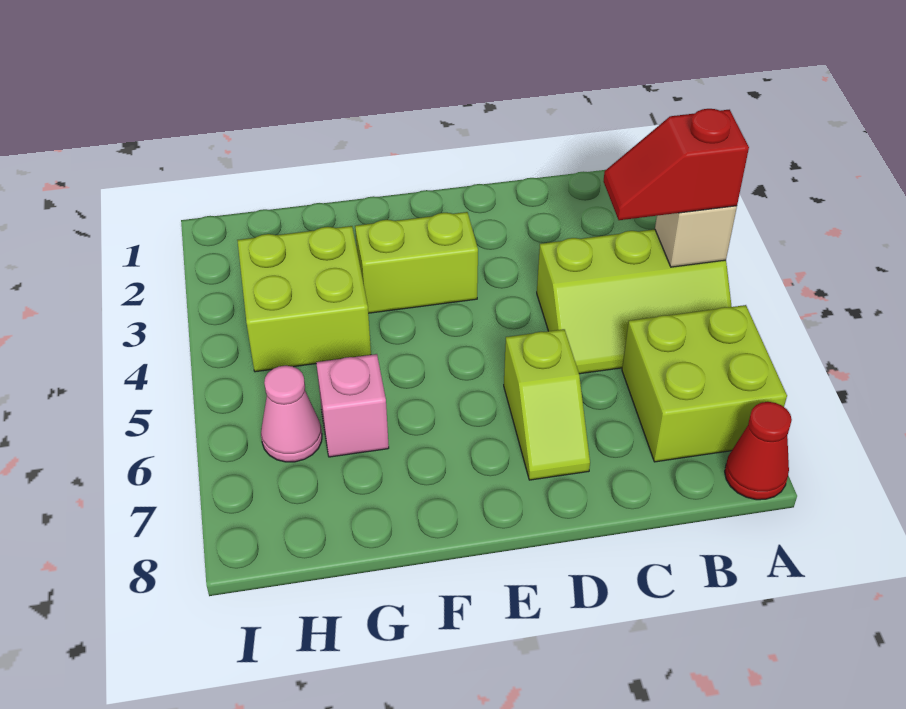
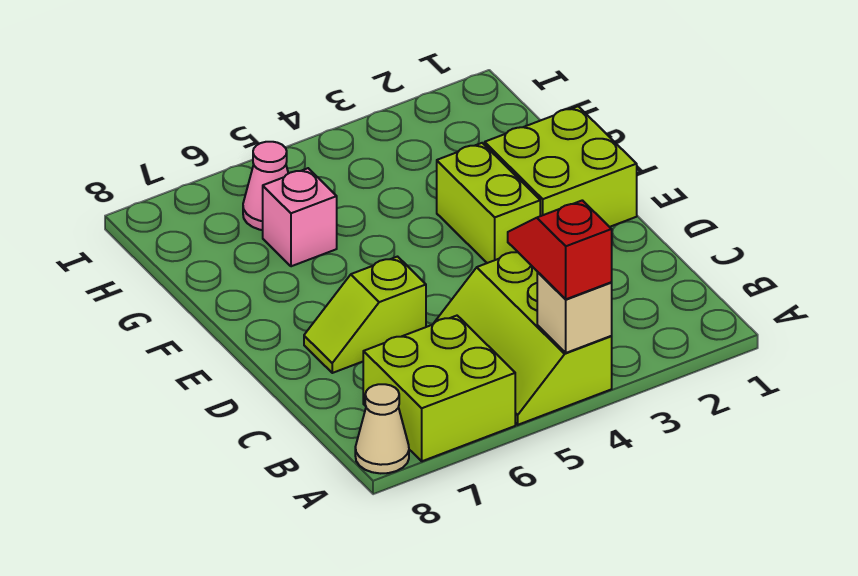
red cone A8 level 1 -> tan cone A8 level 1
lime brick G3:H4 level 1 -> lime brick E1:F2 level 1

